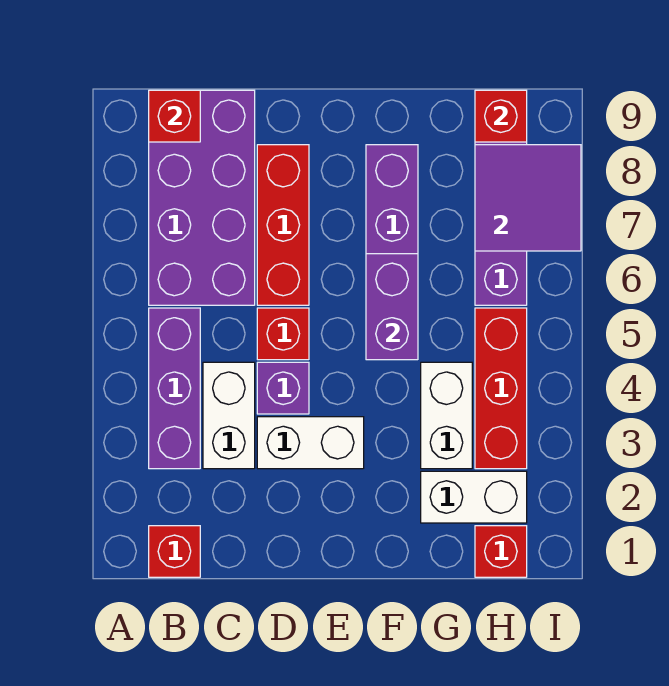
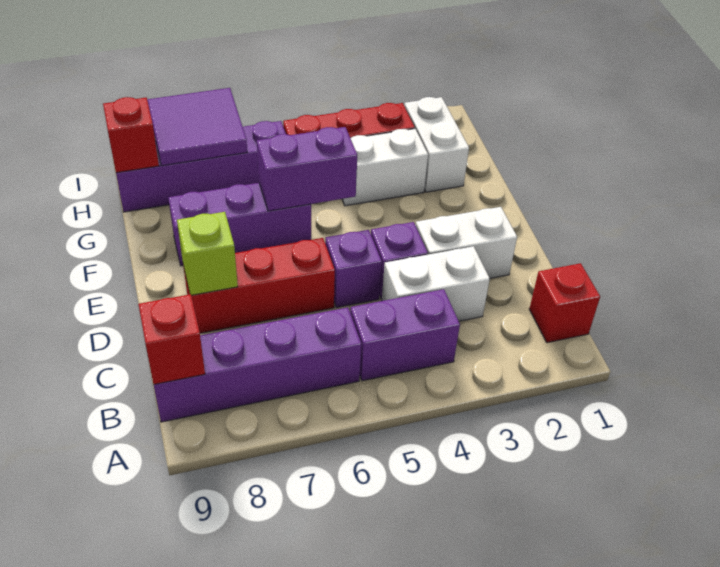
purple brick B3:B5 level 1 -> purple brick B4:B5 level 1
purple brick B6:C9 level 1 -> purple brick B6:B9 level 1
white brick D3:E3 level 1 -> white brick D2:D3 level 1
red brick D5 level 1 -> purple brick D5 level 1
none -> lime brick D8 level 2
red brick H1 level 1 -> none

